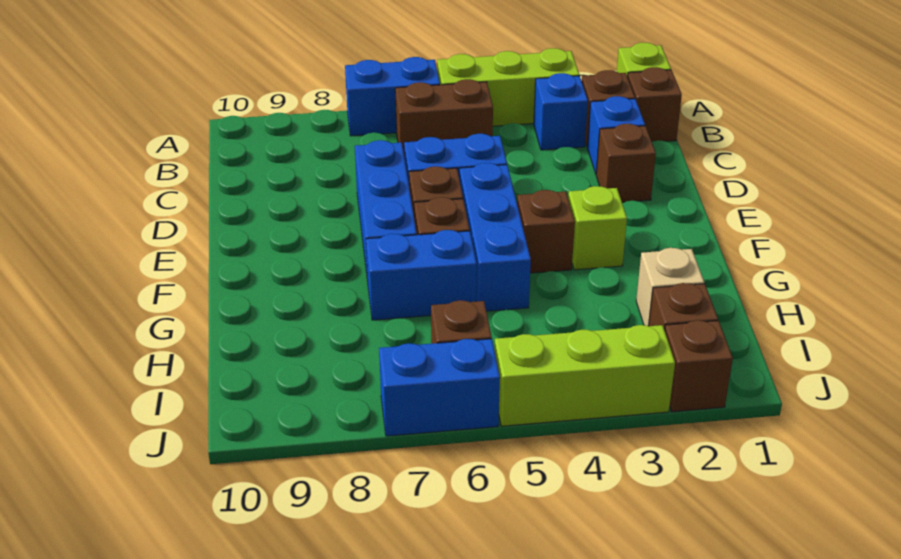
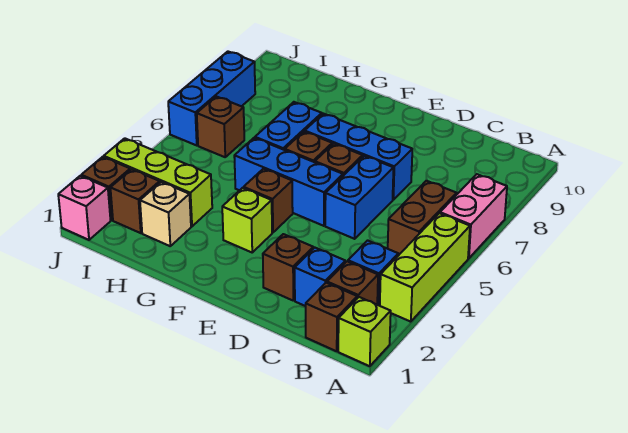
blue brick A6:A7 level 1 -> pink brick A6:A7 level 1
none -> pink brick J1 level 1
lime brick J3:J5 level 1 -> lime brick H3:J3 level 1
blue brick J6:J7 level 1 -> blue brick J6:J8 level 1

